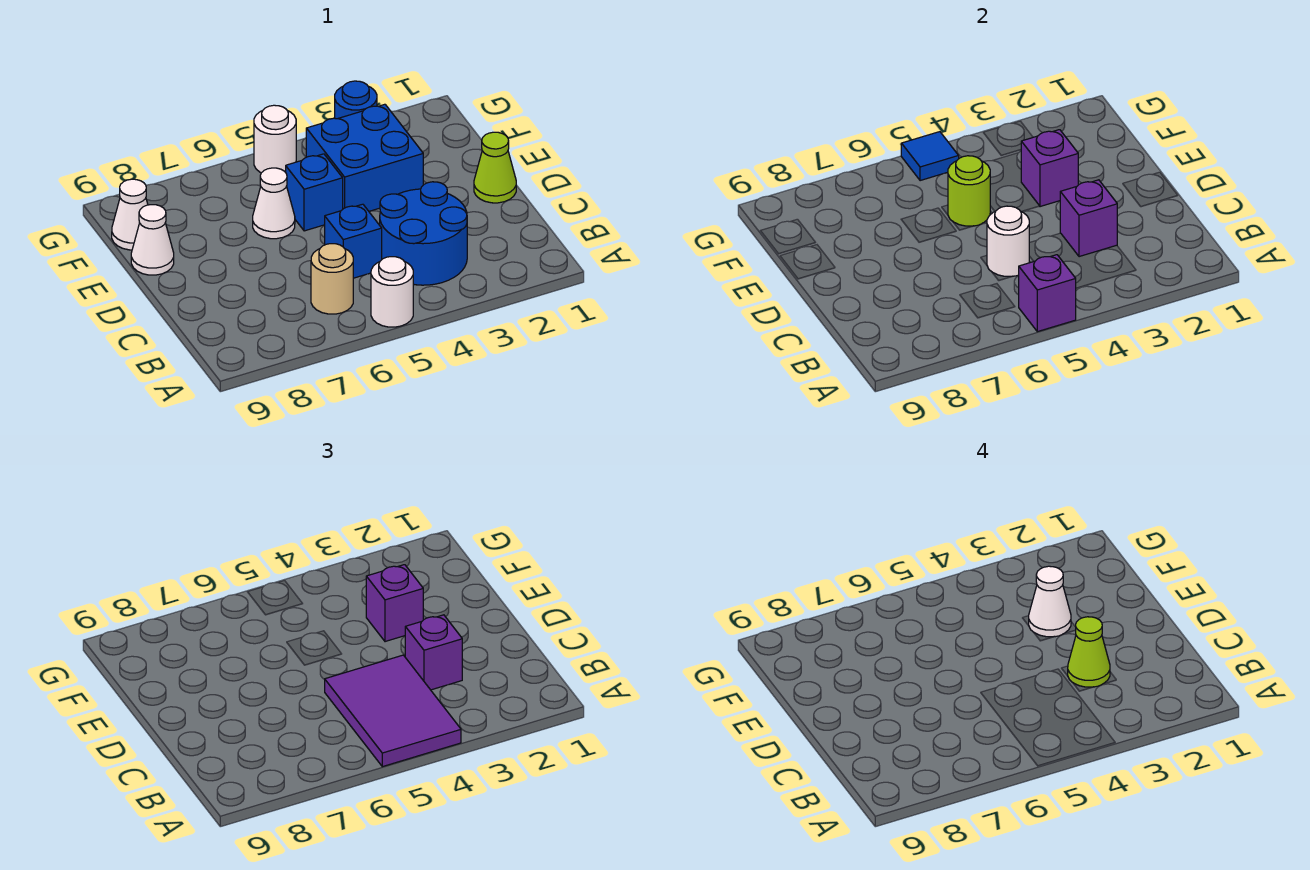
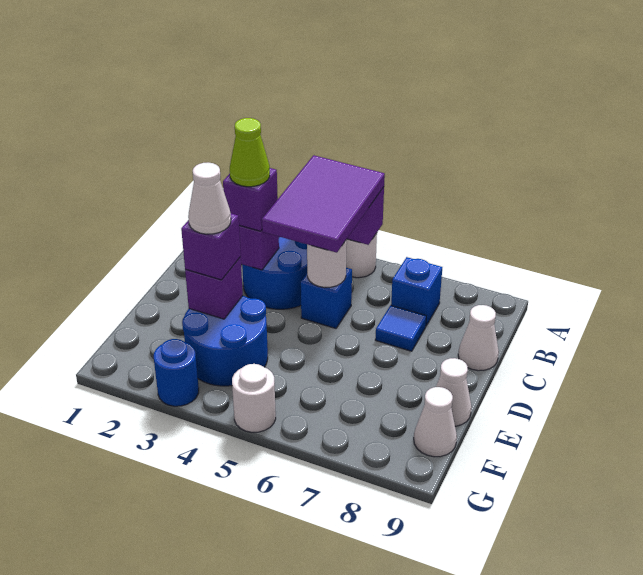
tan round brick B6 level 1 -> none
lime cone D1 level 1 -> none
blue brick E3:F4 level 1 -> blue round brick E3:F4 level 1
blue brick E5 level 1 -> blue brick B7 level 1
lime round brick E5 level 2 -> none
white cone E6 level 1 -> white cone C9 level 1
blue tile G5 level 2 -> blue tile C7 level 1

